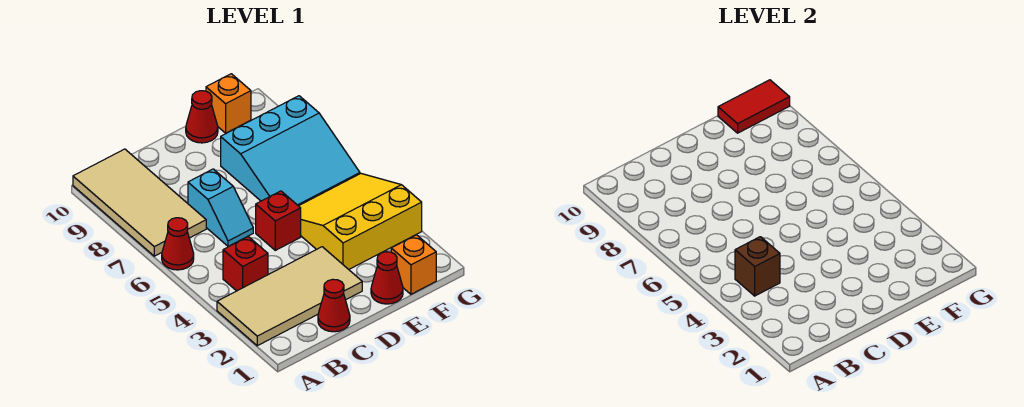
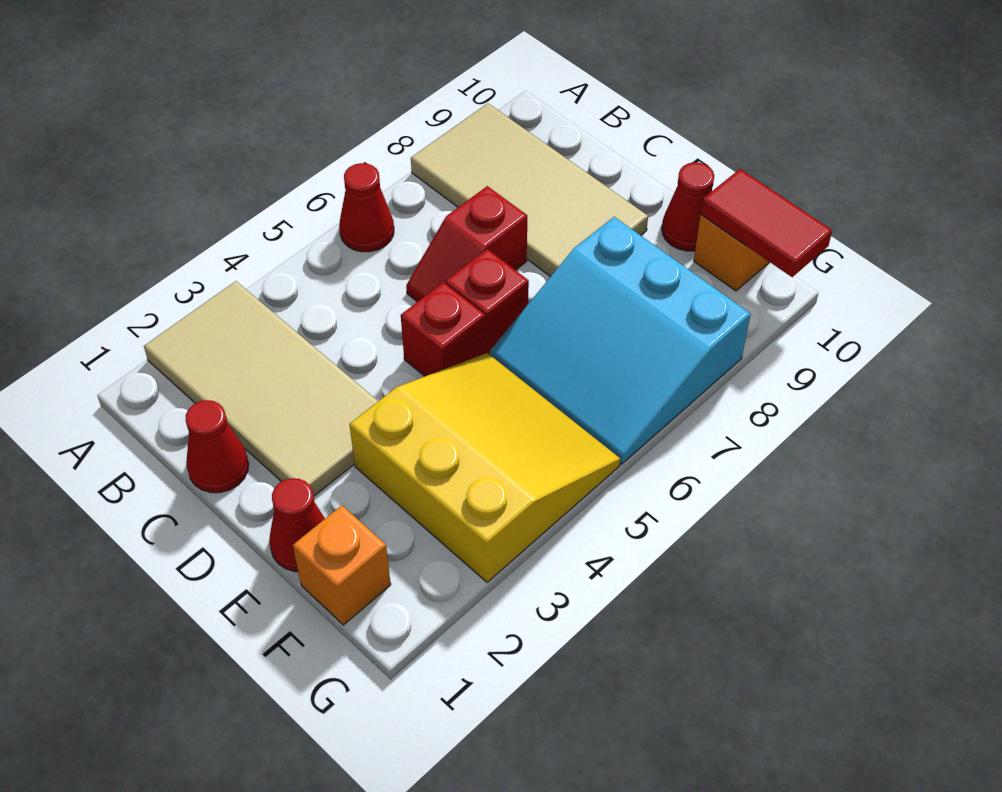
tan tile A7:B10 level 1 -> tan tile A8:D9 level 1
red brick B4 level 1 -> red brick D6 level 1
brown brick B4 level 2 -> none
cyan slope C6:C7 level 1 top 7 -> red slope C6:C7 level 1 top 7

